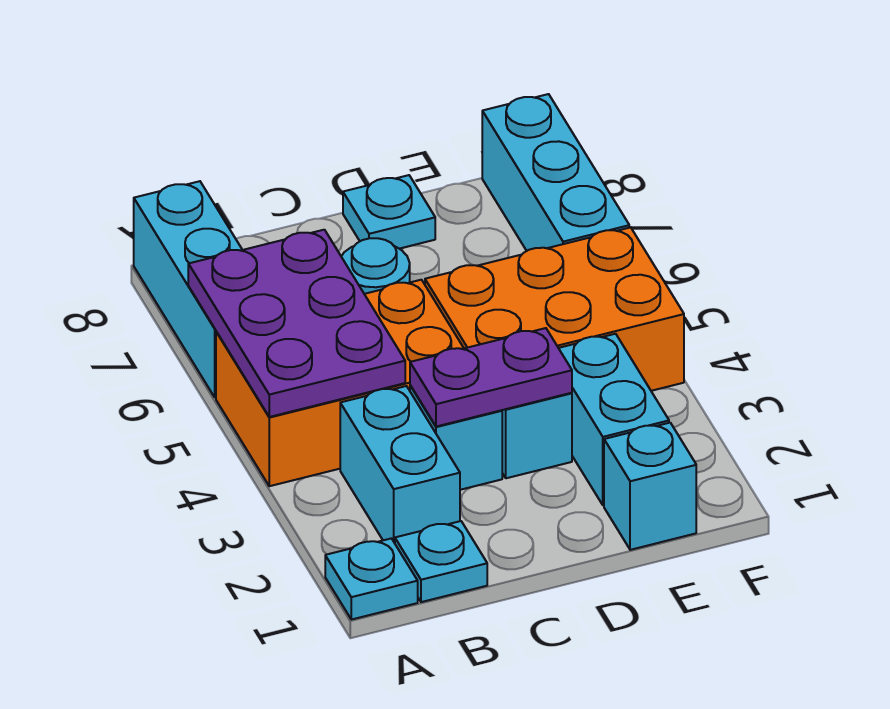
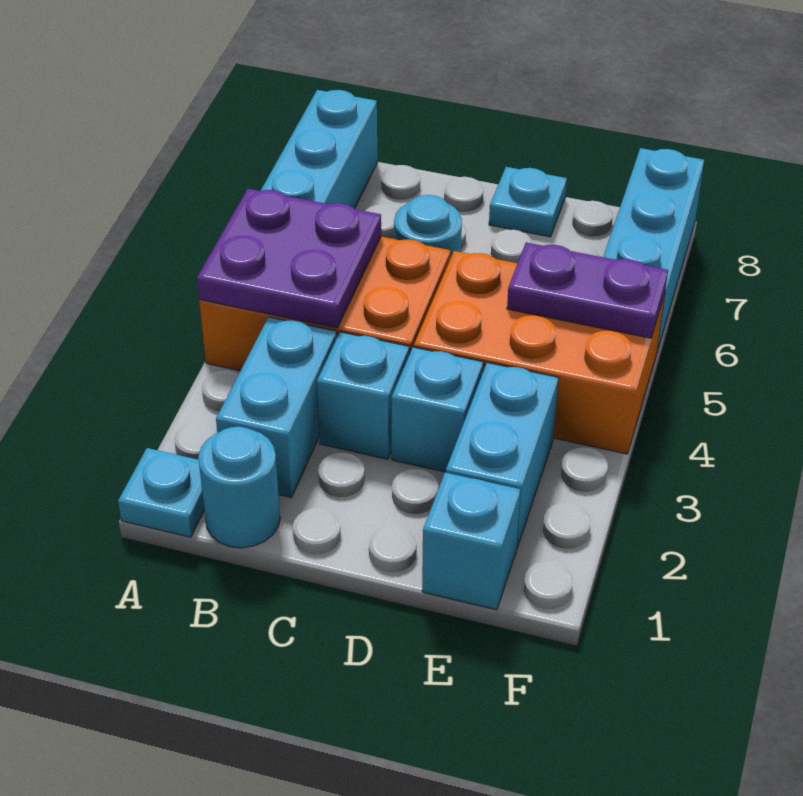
purple plate A4:B6 level 2 -> purple plate A4:B5 level 2
cyan plate B1 level 1 -> cyan round brick B1 level 1
purple plate C3:D3 level 2 -> purple plate E5:F5 level 2

